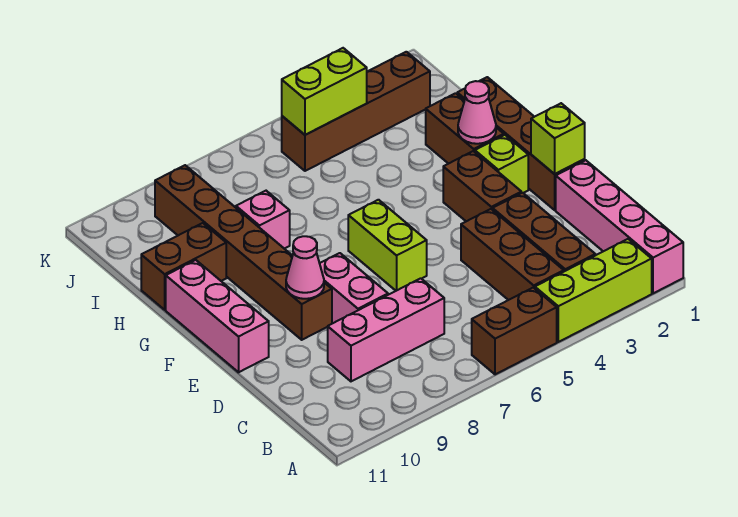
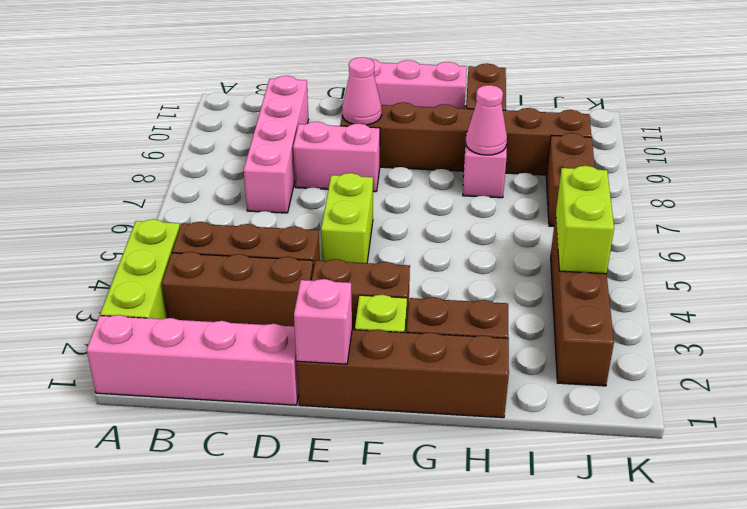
brown brick A5:A6 level 1 -> brown brick J7:J8 level 1
pink brick C7:C9 level 1 -> pink brick C7:C10 level 1
lime brick E1 level 2 -> pink brick E1 level 2
lime brick E6:F6 level 1 -> lime brick E5:E6 level 1
pink cone G2 level 2 -> pink cone H8 level 2

